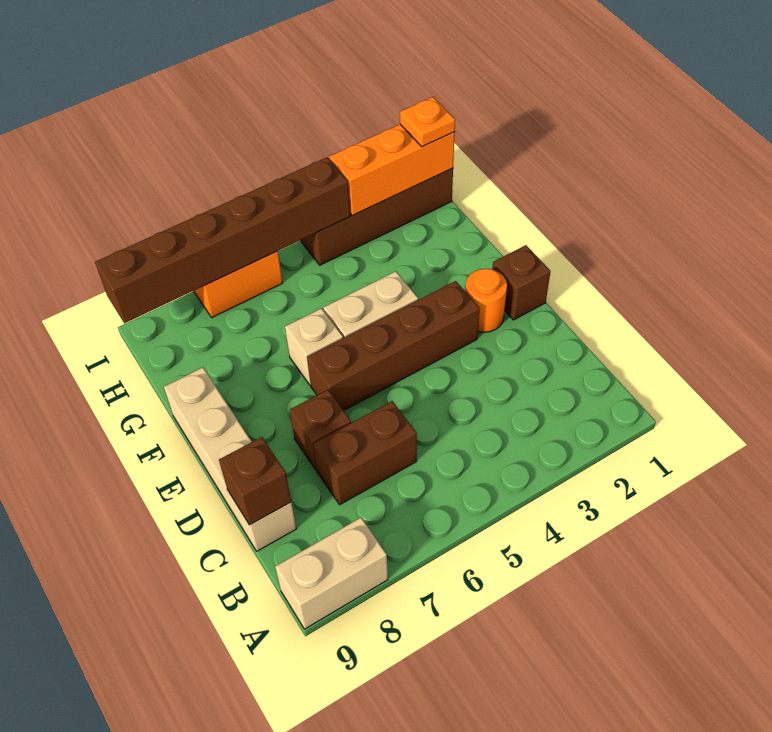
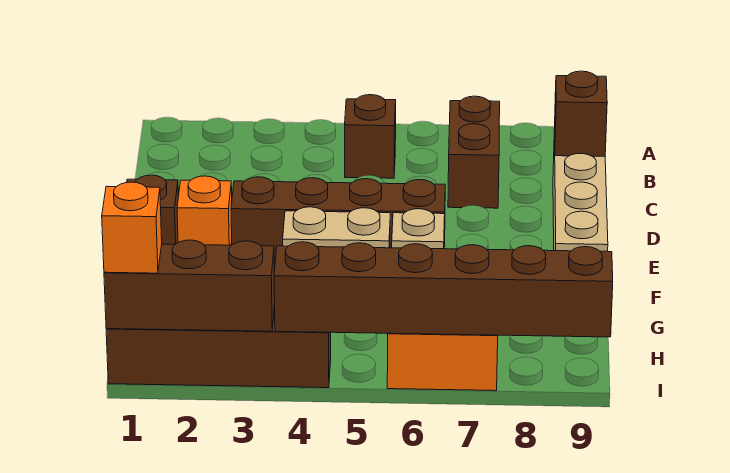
tan brick A8:A9 level 1 -> none
brown brick C6:C7 level 1 -> brown brick B7:C7 level 1
brown brick D7 level 1 -> brown brick B5 level 1
orange round brick E2 level 1 -> orange brick E2 level 1
orange brick I1:I3 level 2 -> brown brick I1:I3 level 2
orange plate I1 level 3 -> orange brick I1 level 3

